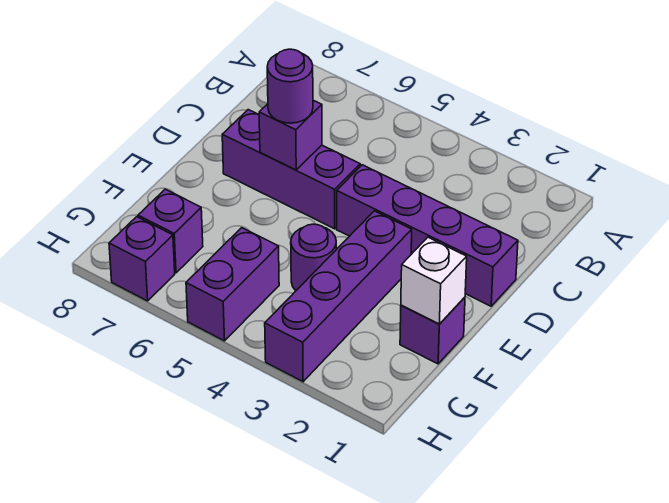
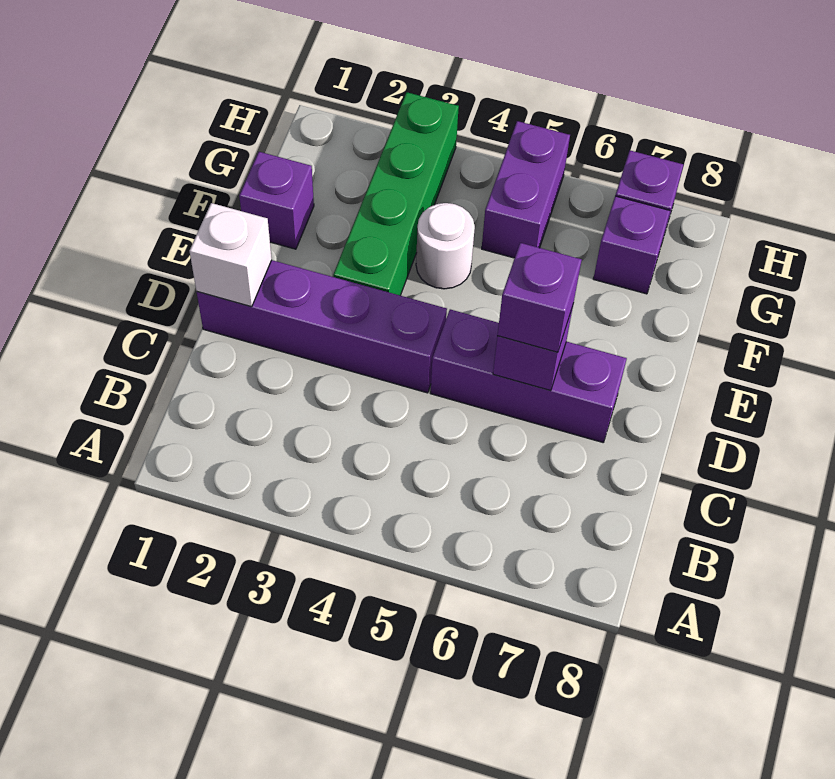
purple round brick D6 level 3 -> purple brick D6 level 3
purple brick E3:H3 level 1 -> green brick E3:H3 level 1
white brick F1 level 2 -> white brick D1 level 2
purple round brick F4 level 1 -> white round brick F4 level 1

